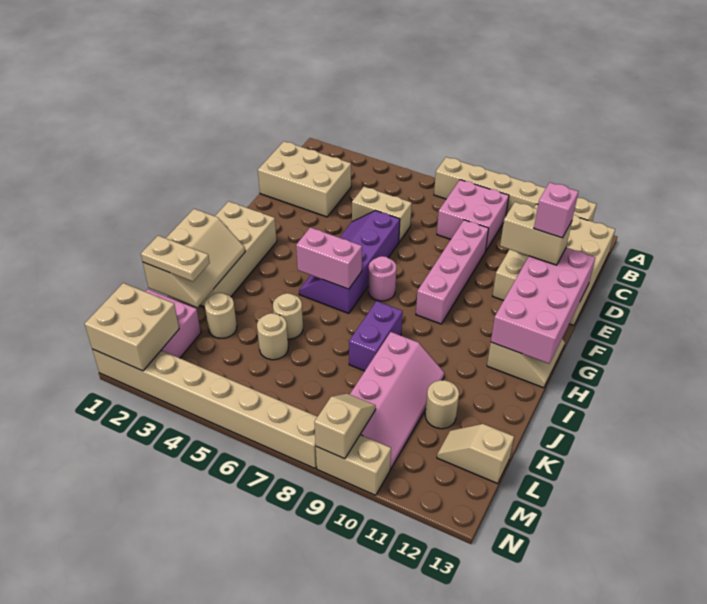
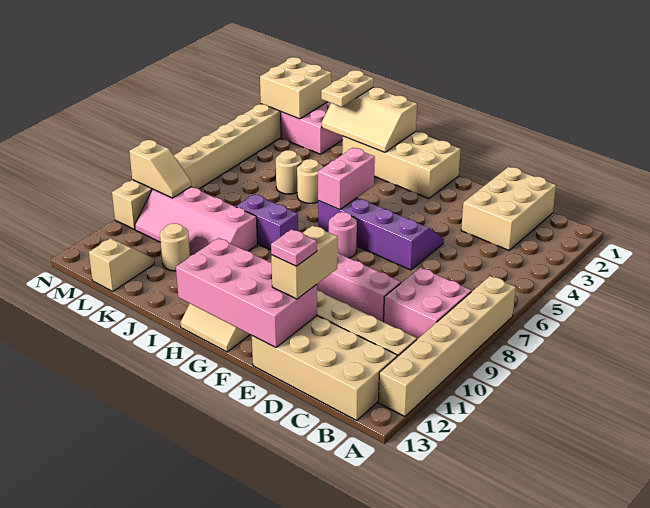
tan brick D5:D6 level 1 -> none
pink brick E12 level 4 -> pink plate E12 level 4
tan round brick K3 level 1 -> none

